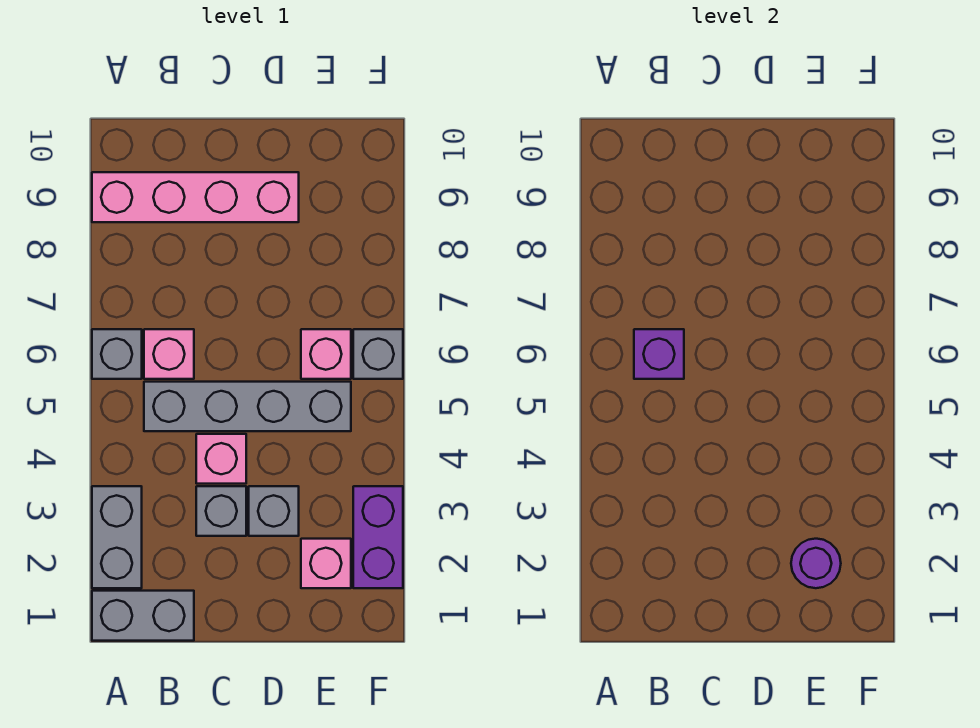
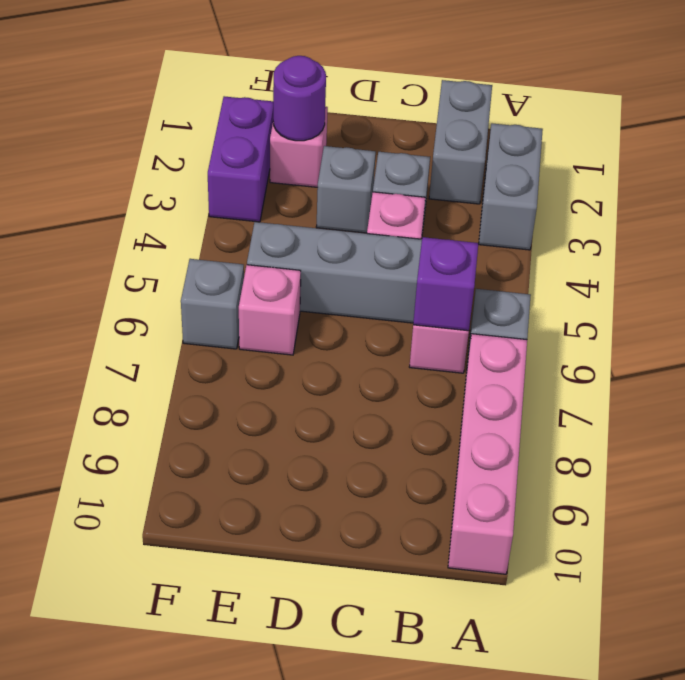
grey brick A1:B1 level 1 -> grey brick B1:B2 level 1
pink brick A9:D9 level 1 -> pink brick A7:A10 level 1

